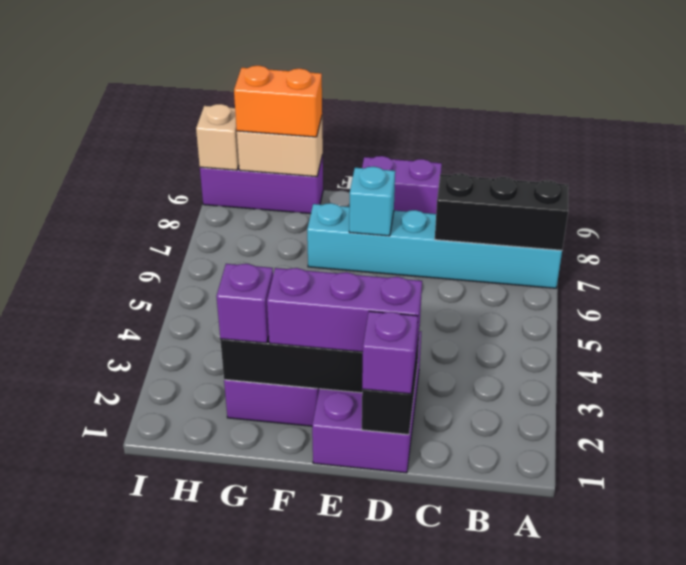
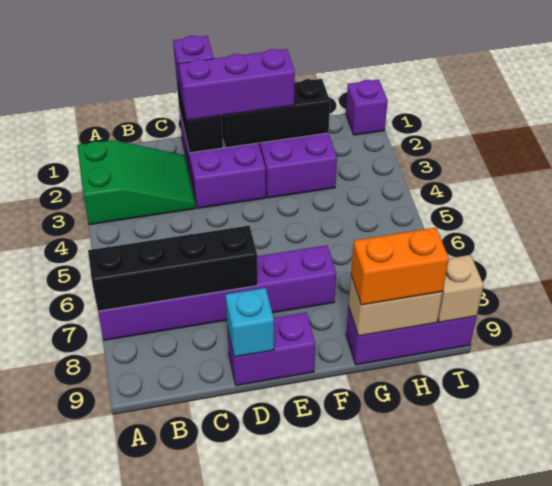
none -> green slope A2:C3 level 1 top A
cyan brick A7:F7 level 1 -> purple brick A7:F7 level 1
black brick A7:C7 level 2 -> black brick A7:D7 level 2
cyan brick E7 level 2 -> cyan brick D9 level 2
purple brick G2 level 3 -> purple brick I1 level 1

